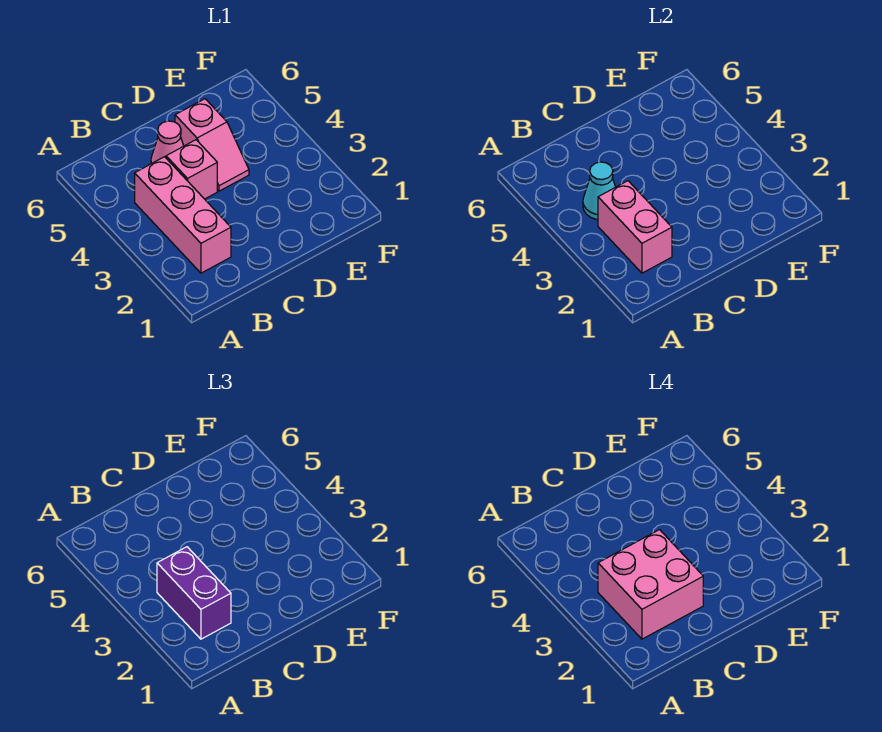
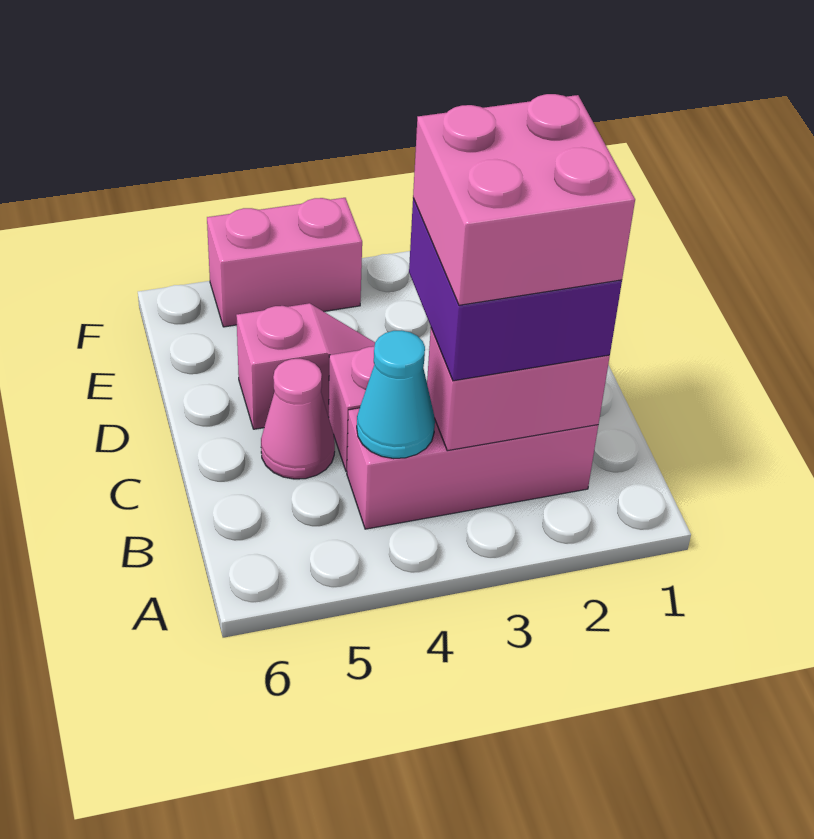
purple brick B2:B3 level 3 -> purple brick B2:C3 level 3
none -> pink brick F4:F5 level 1

